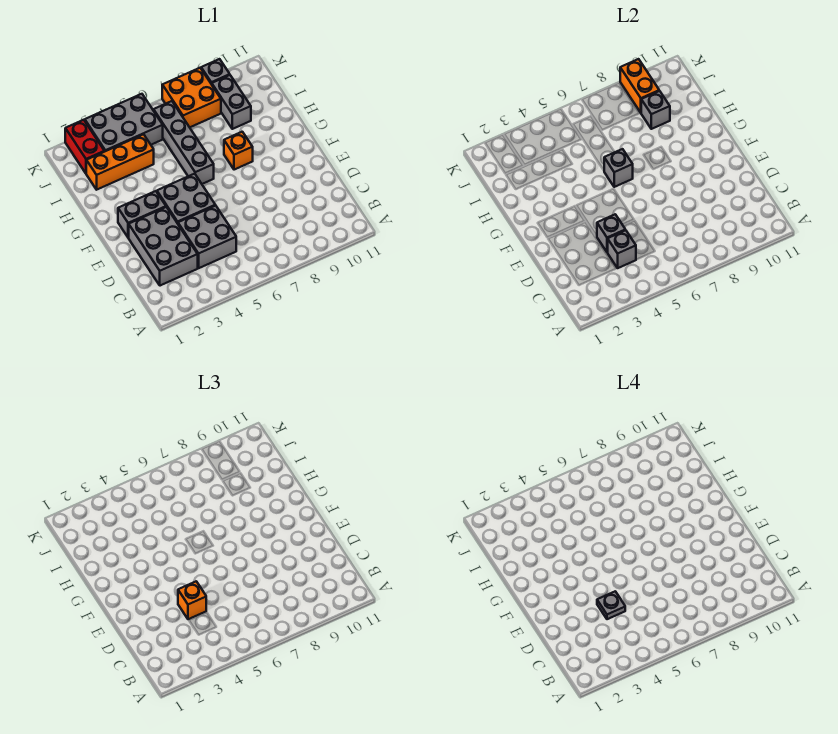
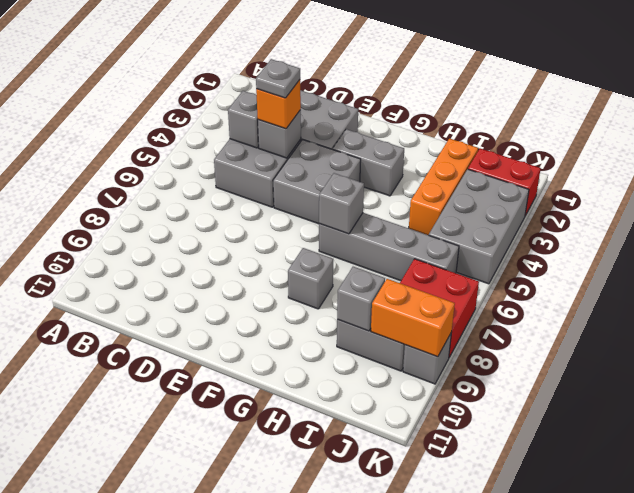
grey brick F2:F3 level 1 -> grey brick F3:G3 level 1
orange brick G8 level 1 -> grey brick G8 level 1
orange brick J7:K8 level 1 -> red brick J7:K8 level 1

